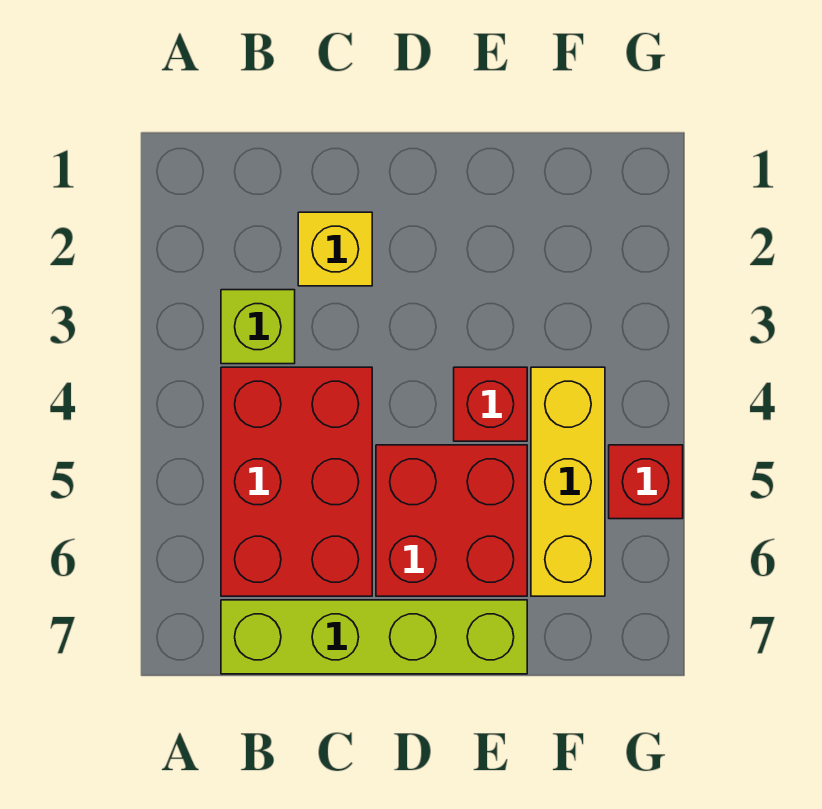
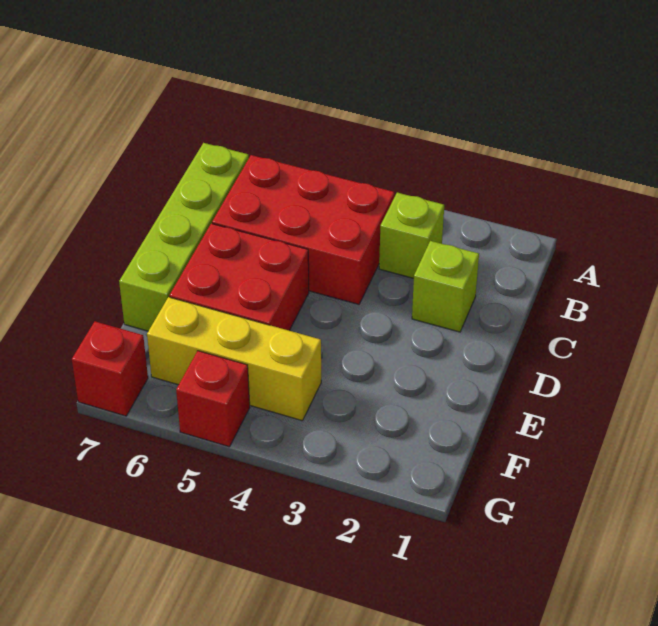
yellow brick C2 level 1 -> lime brick C2 level 1
red brick E4 level 1 -> red brick G7 level 1

